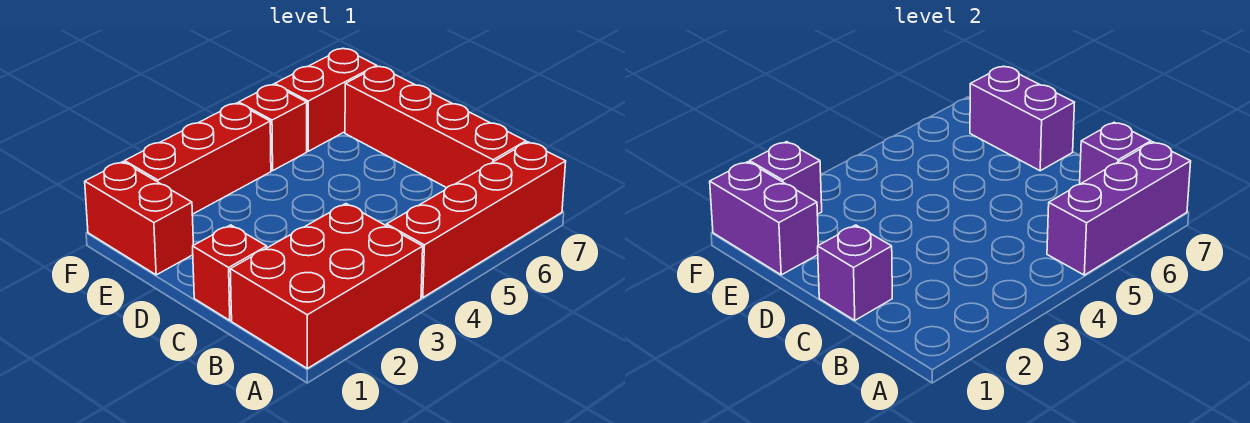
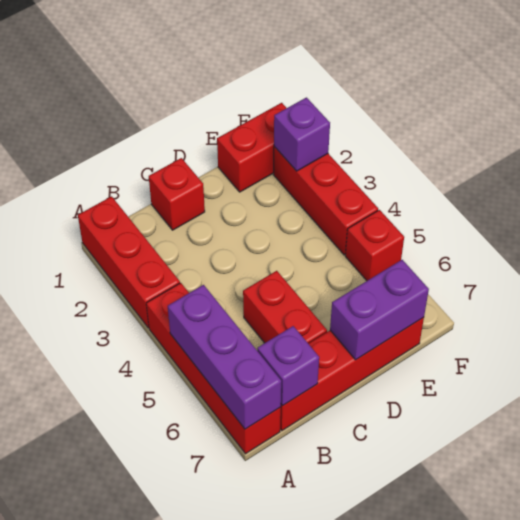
red brick A1:B3 level 1 -> red brick A1:A3 level 1
purple brick C1 level 2 -> none
purple brick E1:F1 level 2 -> none
red brick F6:F7 level 1 -> red brick C5:C6 level 1

